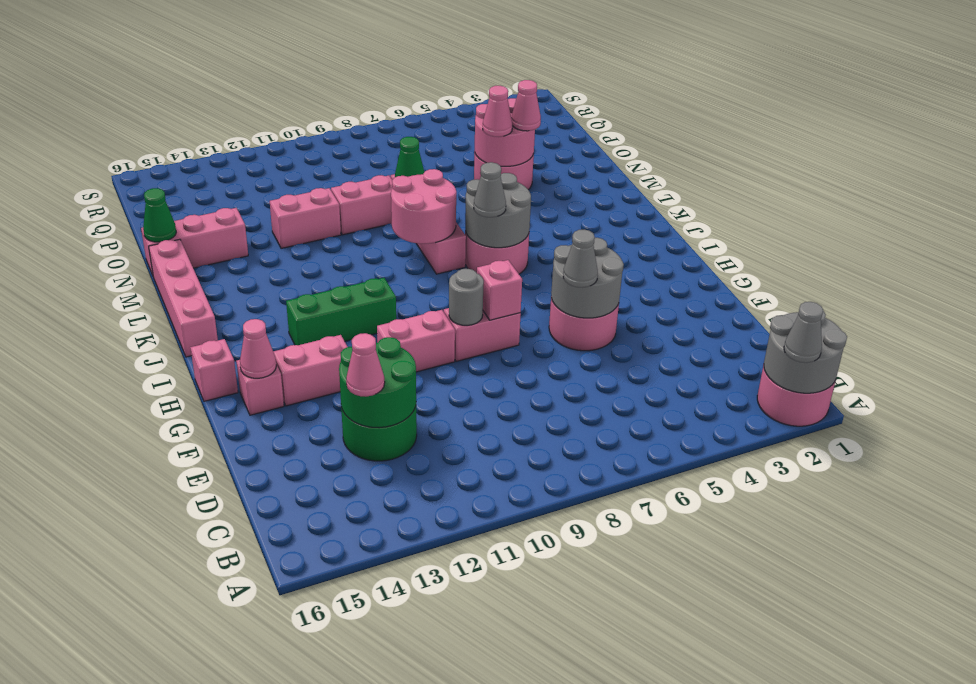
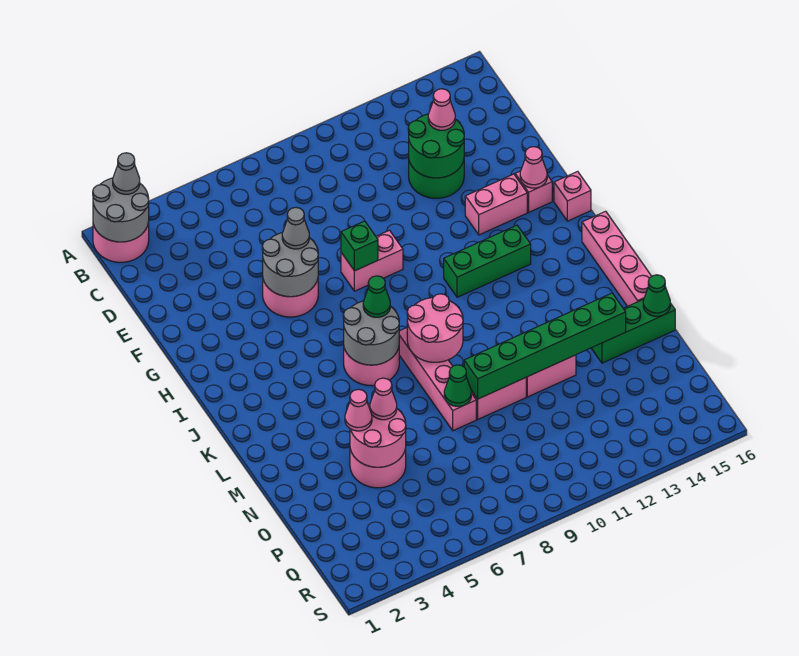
pink brick G8 level 2 -> green brick G8 level 2
grey round brick G9 level 2 -> none
pink brick G10:G11 level 1 -> none
grey cone J7 level 3 -> green cone J7 level 3
none -> green brick N9:N14 level 2
pink brick N14:N16 level 1 -> green brick N14:N16 level 1

